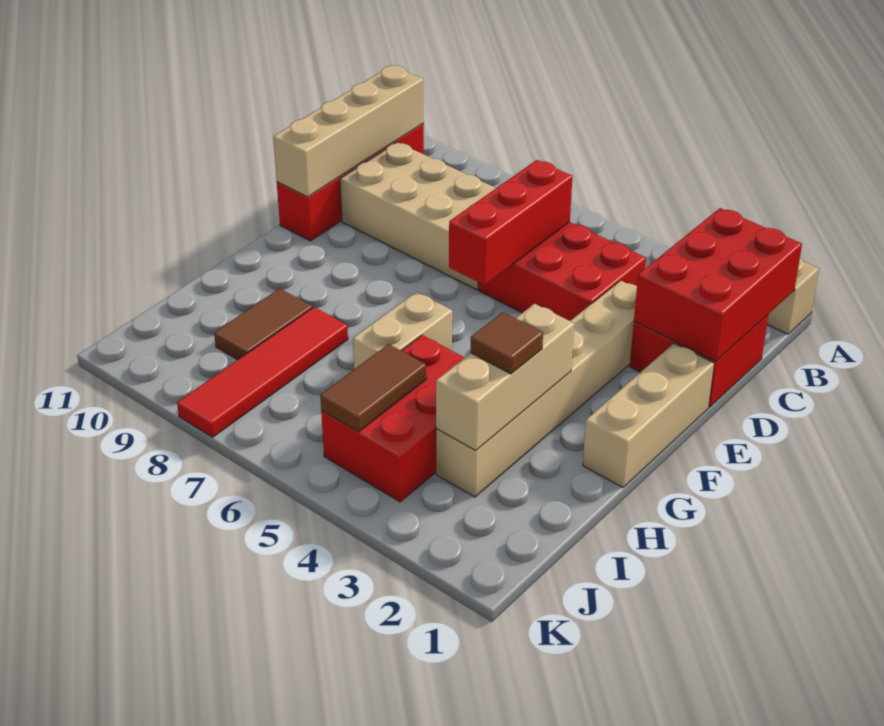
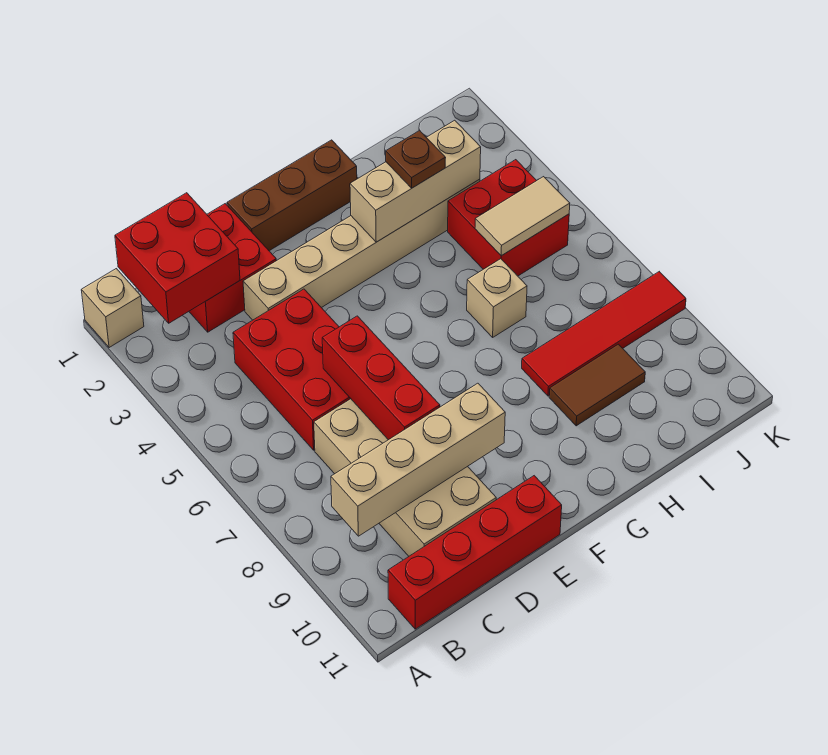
red brick B1:D2 level 2 -> red brick B1:C2 level 2
tan brick B11:E11 level 2 -> tan brick B9:E9 level 2
red brick C6:E6 level 2 -> red brick D6:D8 level 2
tan brick E1:G1 level 1 -> brown brick E1:G1 level 1
tan brick G6:H6 level 1 -> tan brick H6 level 1
brown tile H3 level 3 -> brown plate H3 level 3
red brick H4:J5 level 1 -> red brick I4:J5 level 1
brown tile I5:J5 level 2 -> tan tile I5:J5 level 2

